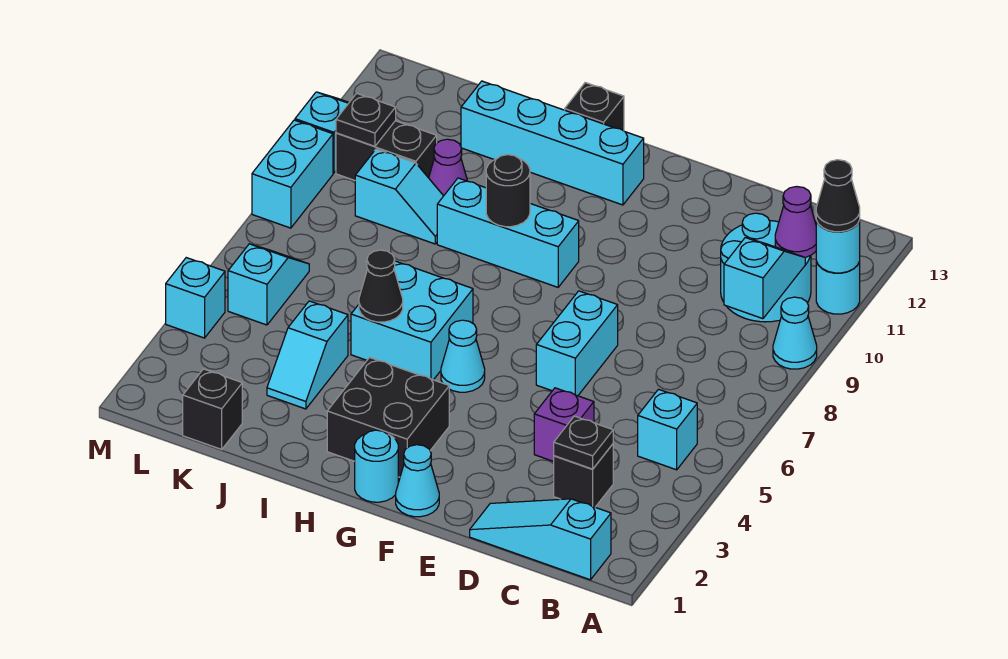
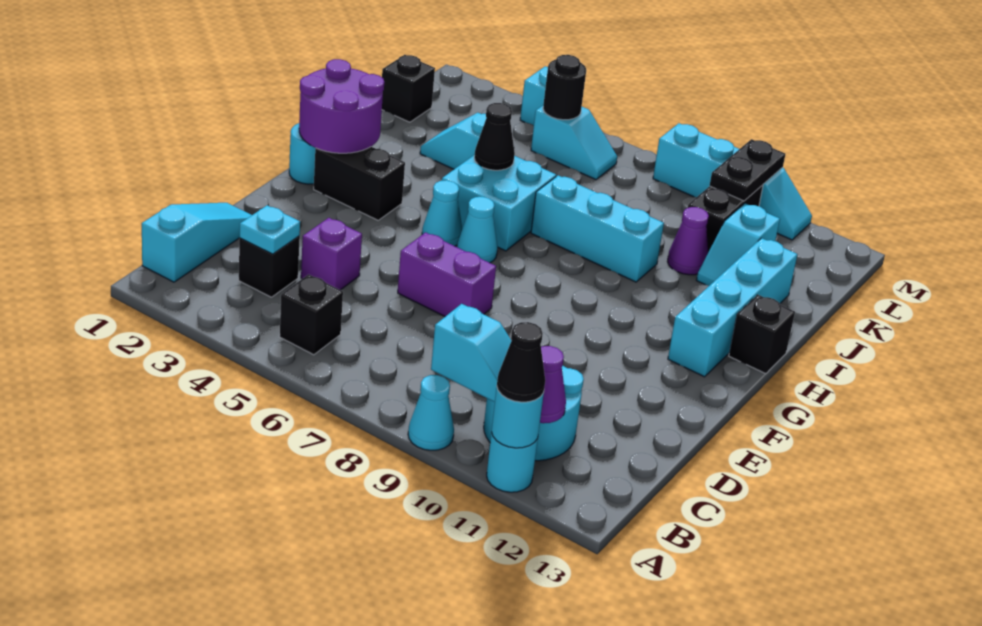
cyan brick B5 level 1 -> black brick B5 level 1
black plate C3 level 2 -> cyan plate C3 level 2
cyan brick E6:E7 level 1 -> purple brick E6:E7 level 1
cyan cone F1 level 1 -> cyan cone G6 level 1
none -> purple round brick G1:H2 level 2
black brick G2:H3 level 1 -> black brick G2:G3 level 1
cyan brick G9:I9 level 1 -> cyan brick I7:I9 level 1
black round brick H9 level 2 -> black round brick L5 level 2
cyan slope J9:K9 level 1 top K -> cyan slope J11:K11 level 1 top K
black plate L10 level 2 -> black plate L10:M10 level 2

